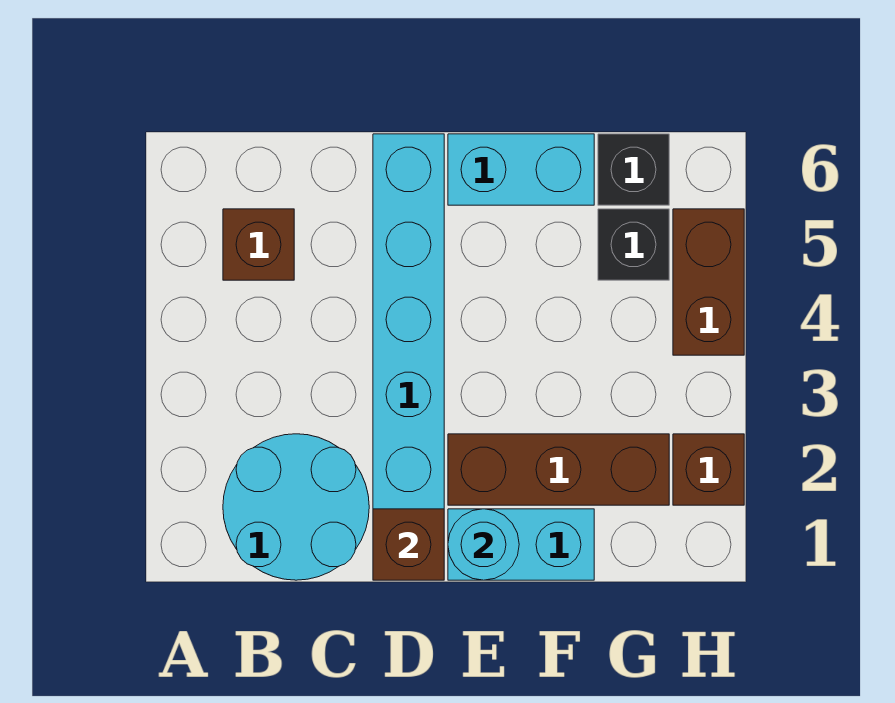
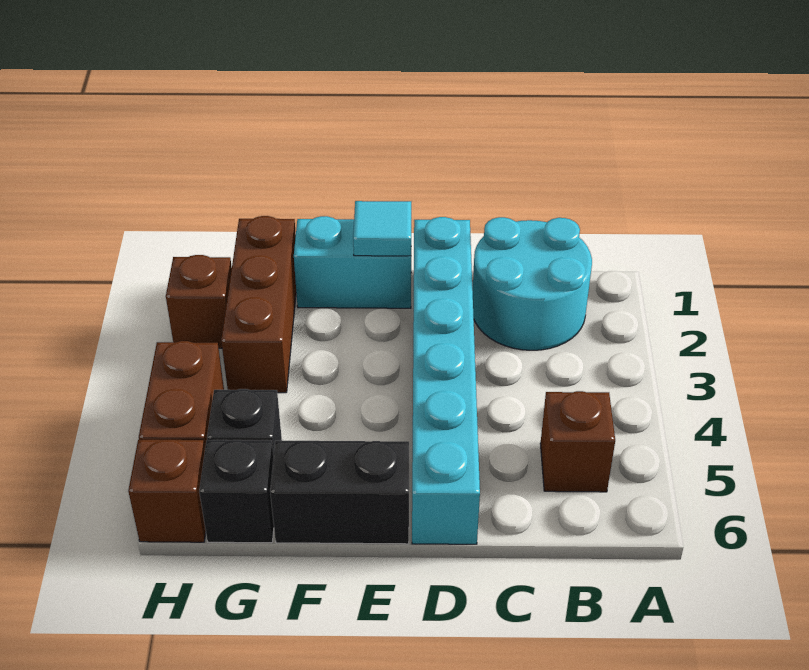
brown brick D1 level 2 -> brown brick H6 level 1
cyan round brick E1 level 2 -> cyan tile E1 level 2
brown brick E2:G2 level 1 -> brown brick G1:G3 level 1
cyan brick E6:F6 level 1 -> black brick E6:F6 level 1

